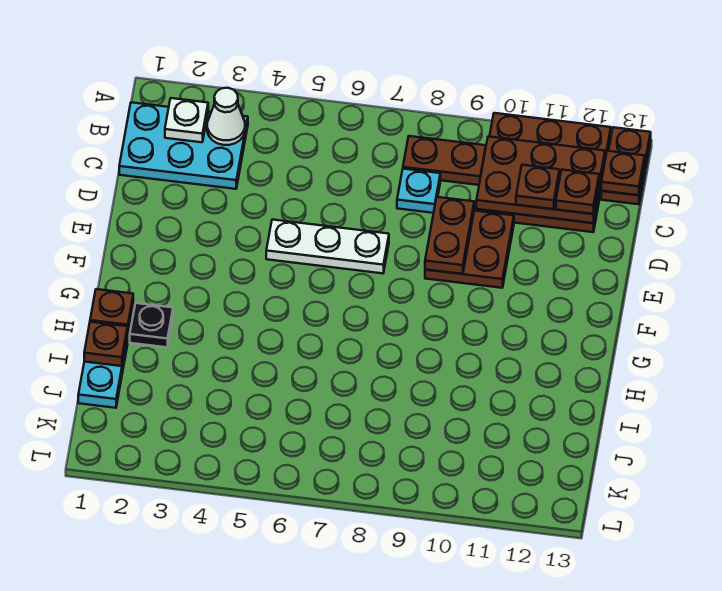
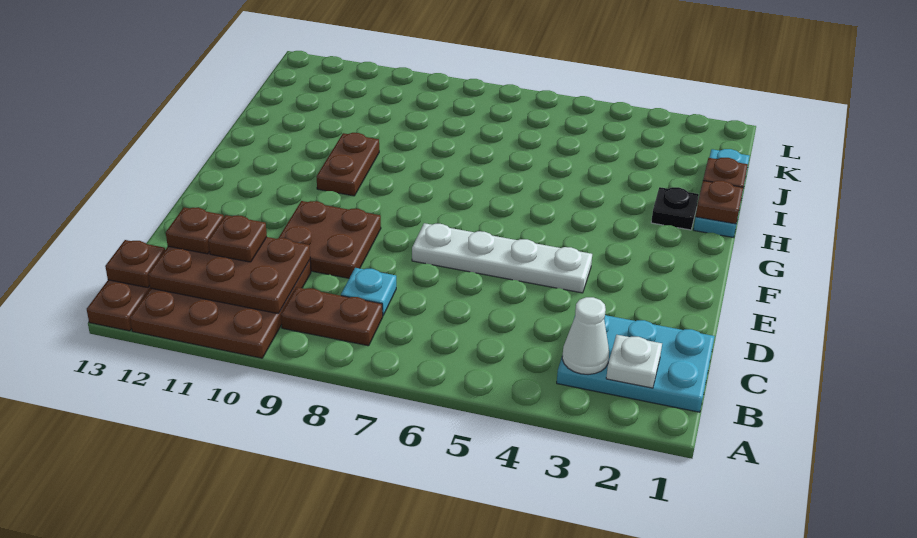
brown plate D9:E9 level 2 -> brown plate G10:H10 level 1
white plate E5:E7 level 1 -> white plate E4:E7 level 1

